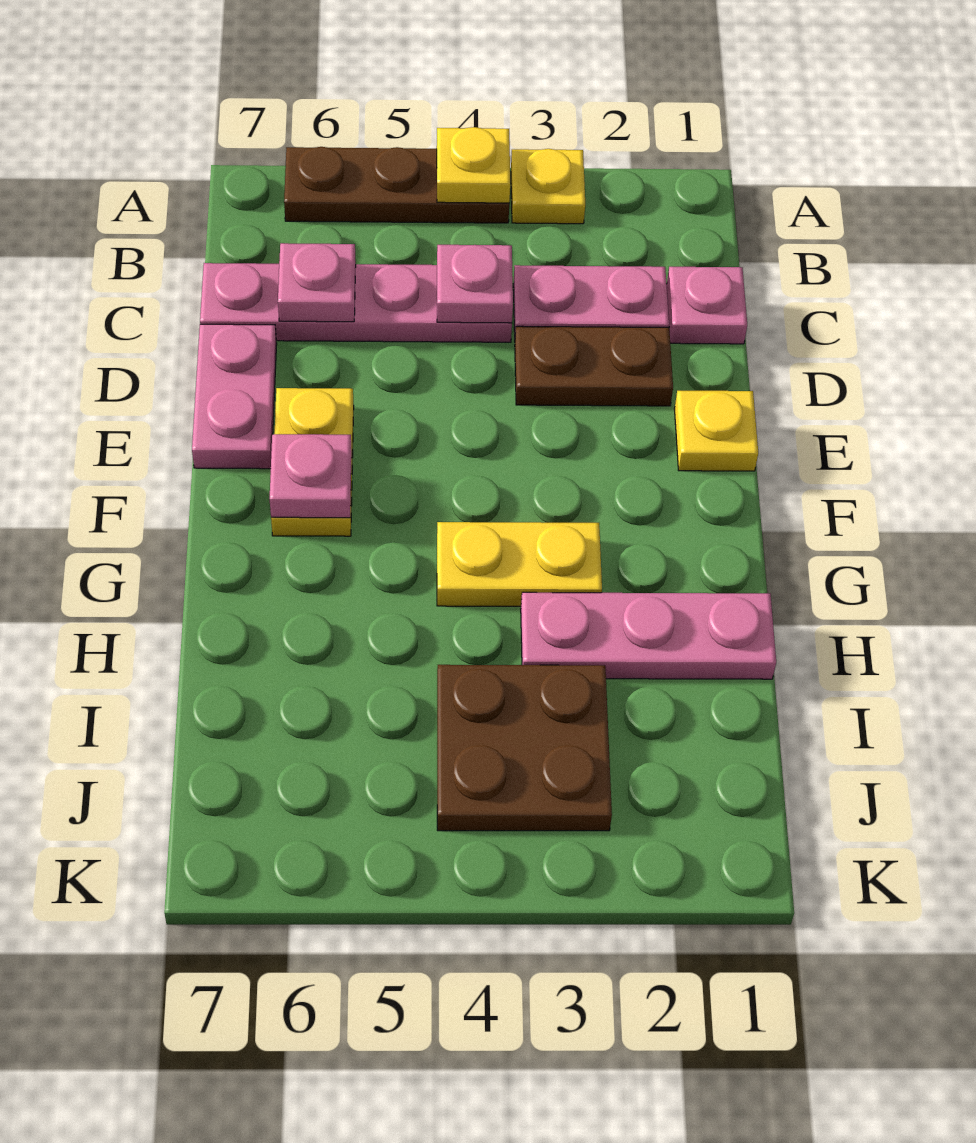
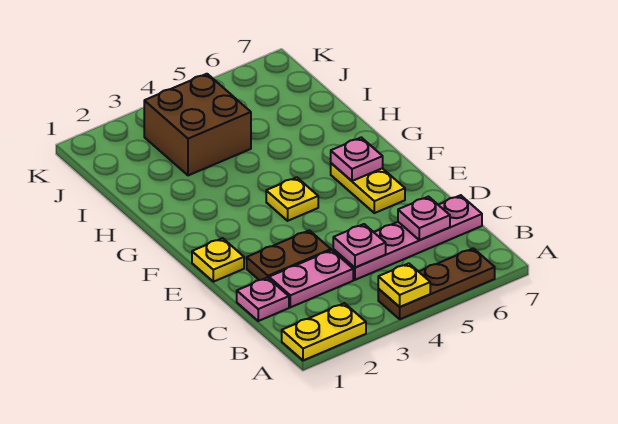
yellow plate A3 level 1 -> yellow plate F4 level 1
pink plate D7:E7 level 1 -> none
yellow plate G3:G4 level 1 -> yellow plate A1:A2 level 1
pink plate H1:H3 level 1 -> none
brown plate I3:J4 level 1 -> brown brick I3:J4 level 1

